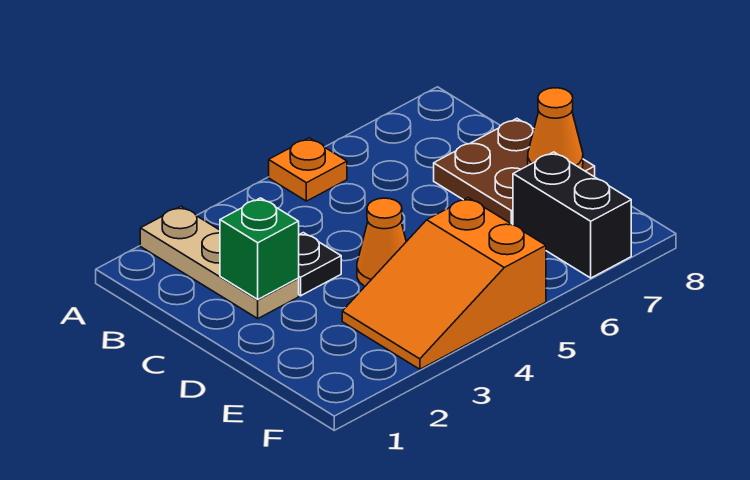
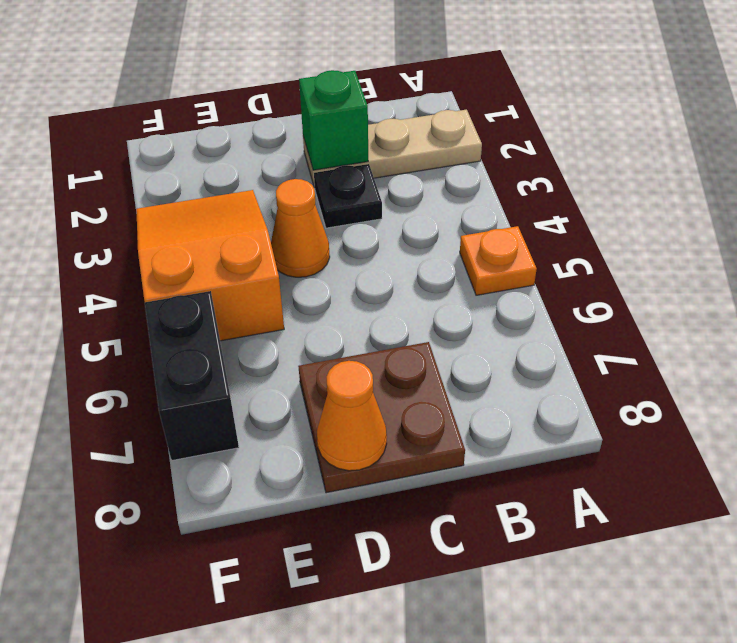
black brick E7:F7 level 1 -> black brick F6:F7 level 1

